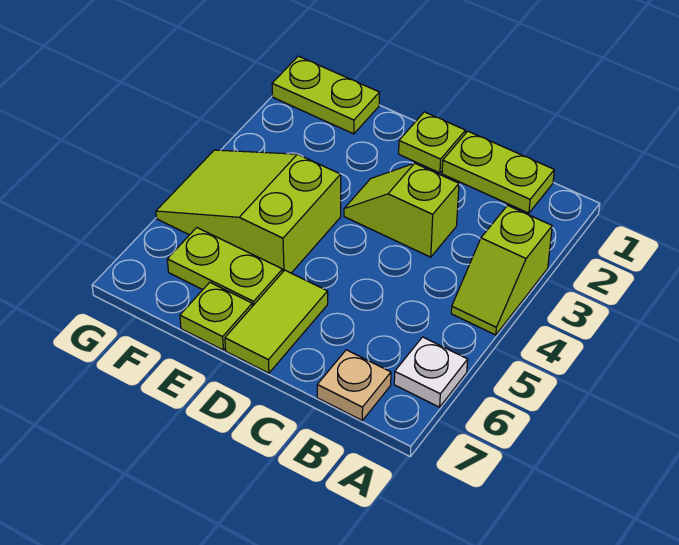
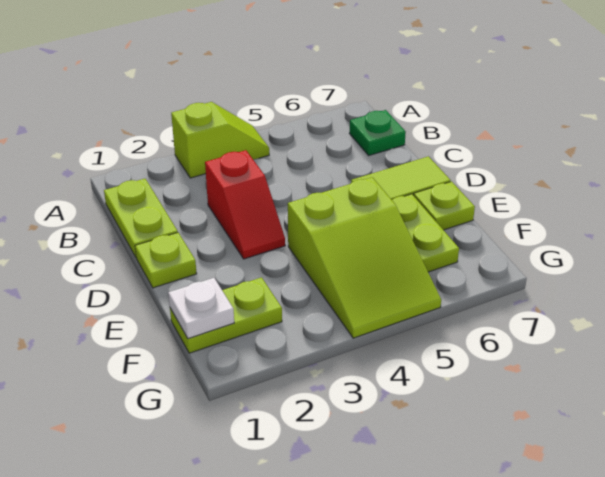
white plate A6 level 1 -> white plate F1 level 2
tan plate B7 level 1 -> green plate B7 level 1
lime slope C3:D3 level 1 top C -> red slope C3:D3 level 1 top C
lime plate F1:G1 level 1 -> lime plate F1:F2 level 1

